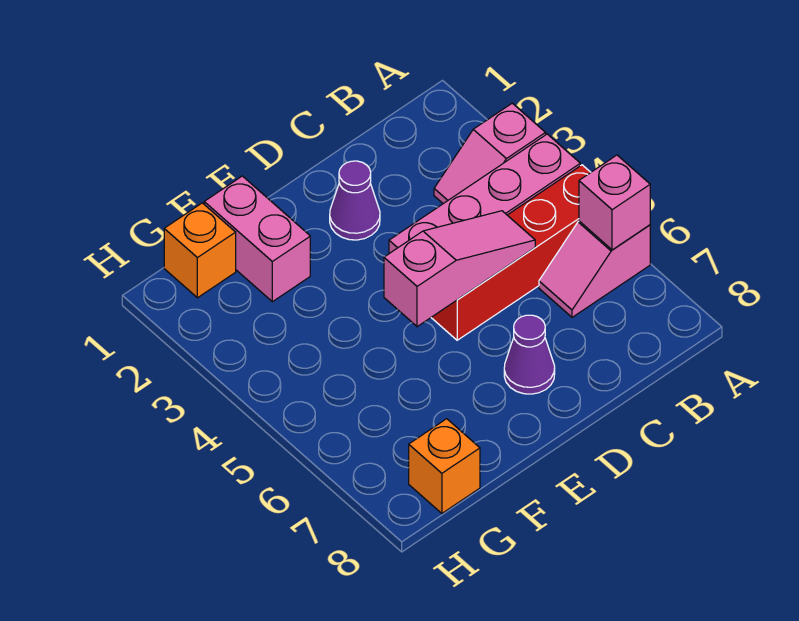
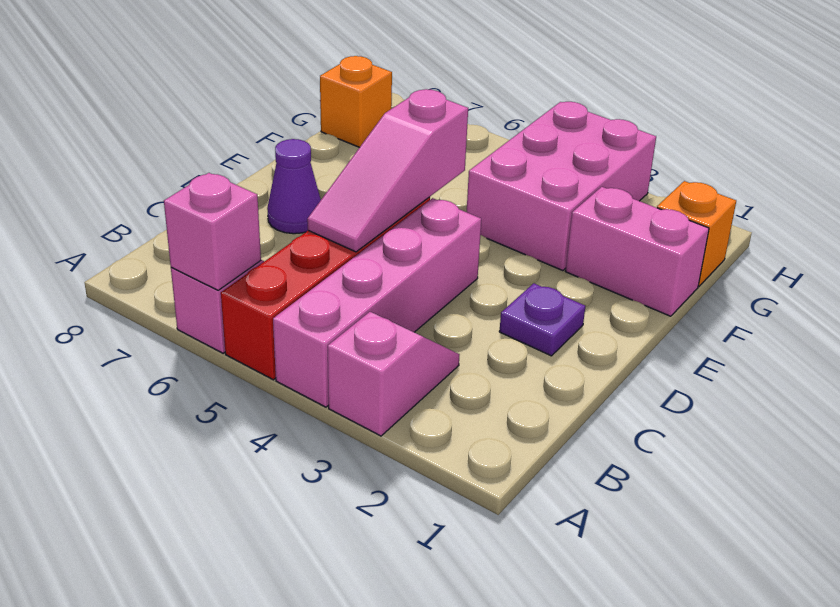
purple cone D2 level 1 -> purple plate D2 level 1
none -> pink brick F3:H4 level 1

